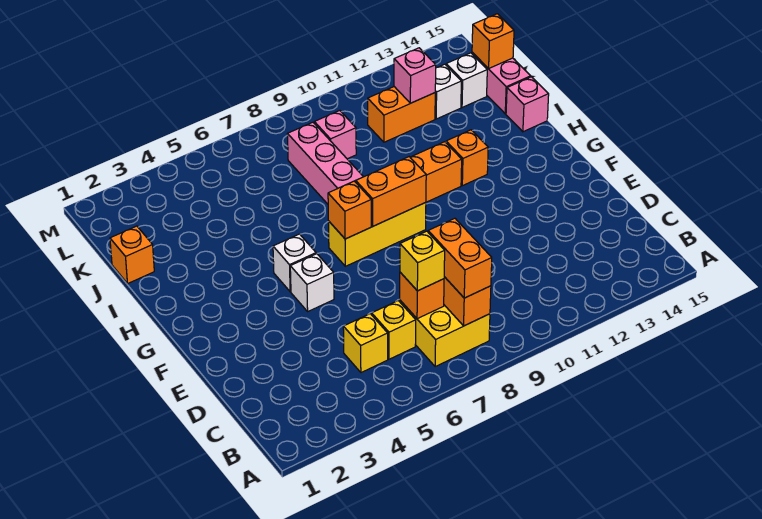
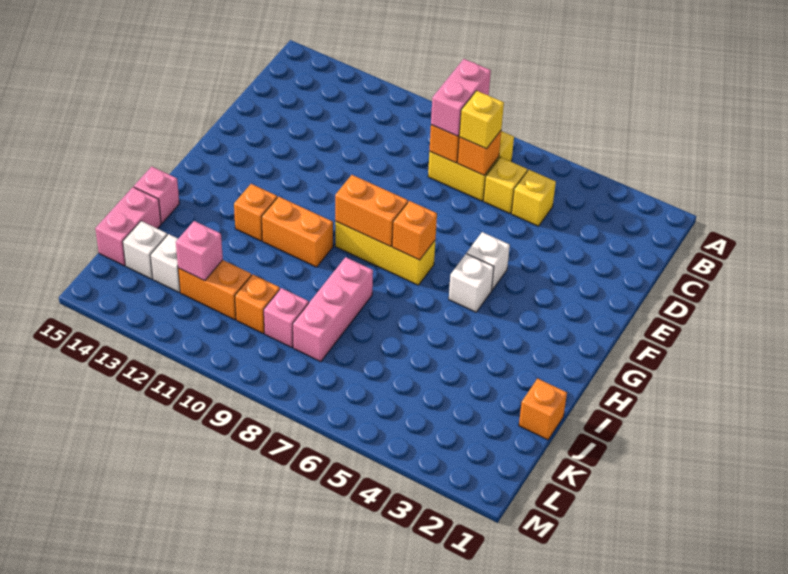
orange brick B8:C8 level 3 -> pink brick B8:C8 level 3
orange brick K15 level 2 -> orange brick K10 level 1

